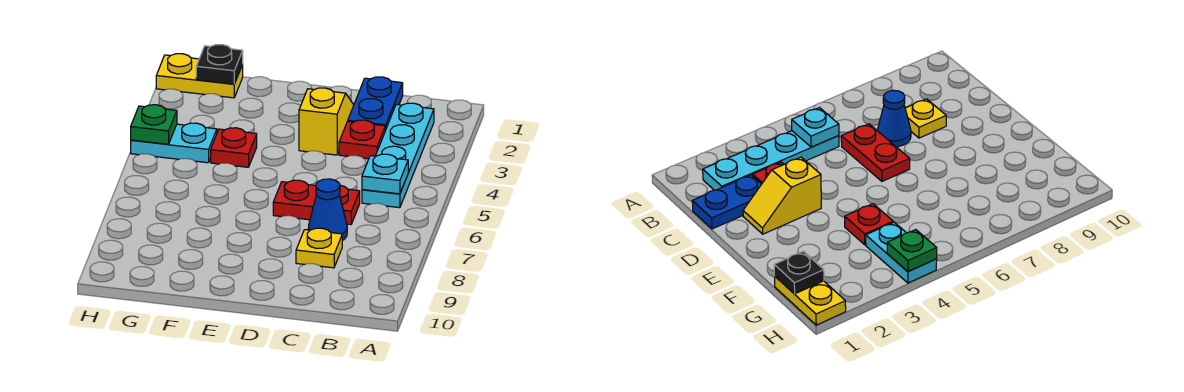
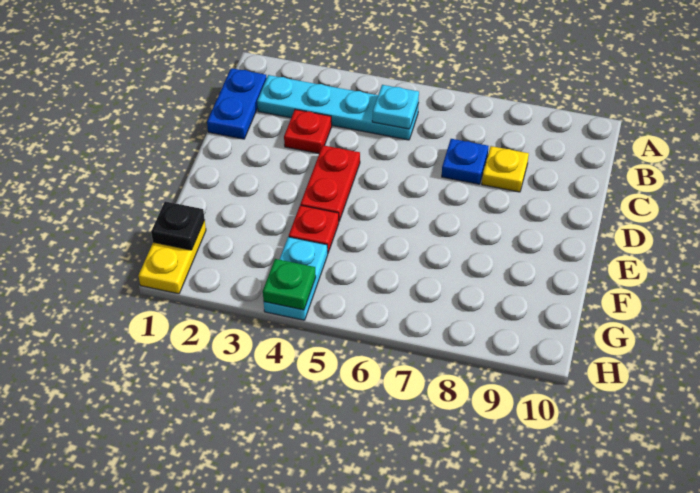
blue plate C1:C2 level 1 -> blue plate B1:C1 level 1
red plate C6:D6 level 1 -> red plate D4:E4 level 1
blue cone C7 level 1 -> blue plate C7 level 1
yellow slope D2:D3 level 1 top 3 -> none

